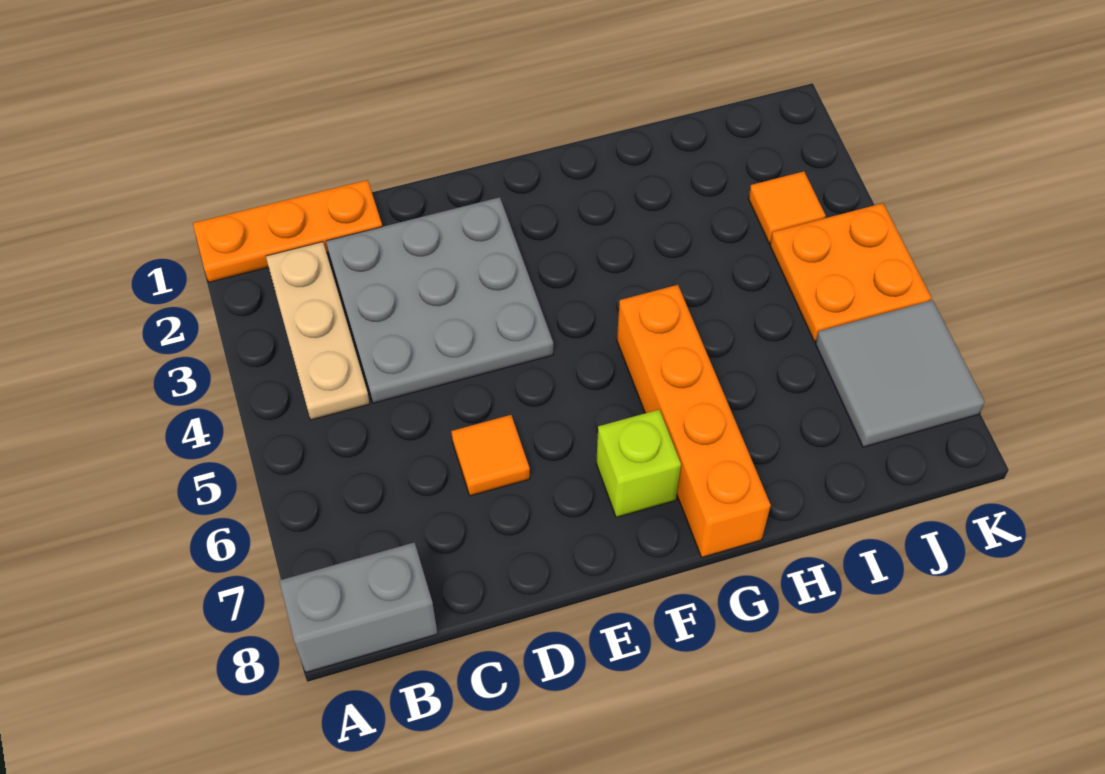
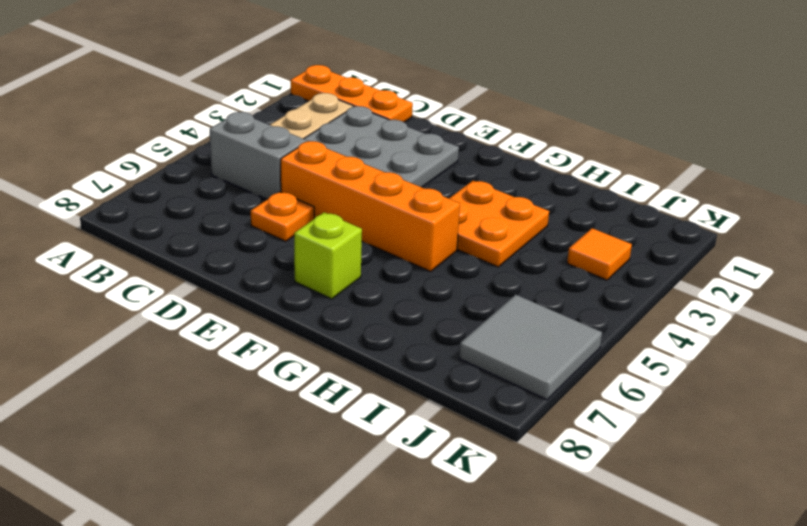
grey brick A8:B8 level 1 -> grey brick B5:C5 level 1
orange tile D6 level 1 -> orange plate D6 level 1
orange brick G5:G8 level 1 -> orange brick D5:G5 level 1
orange plate J4:K5 level 1 -> orange plate G3:H4 level 1

